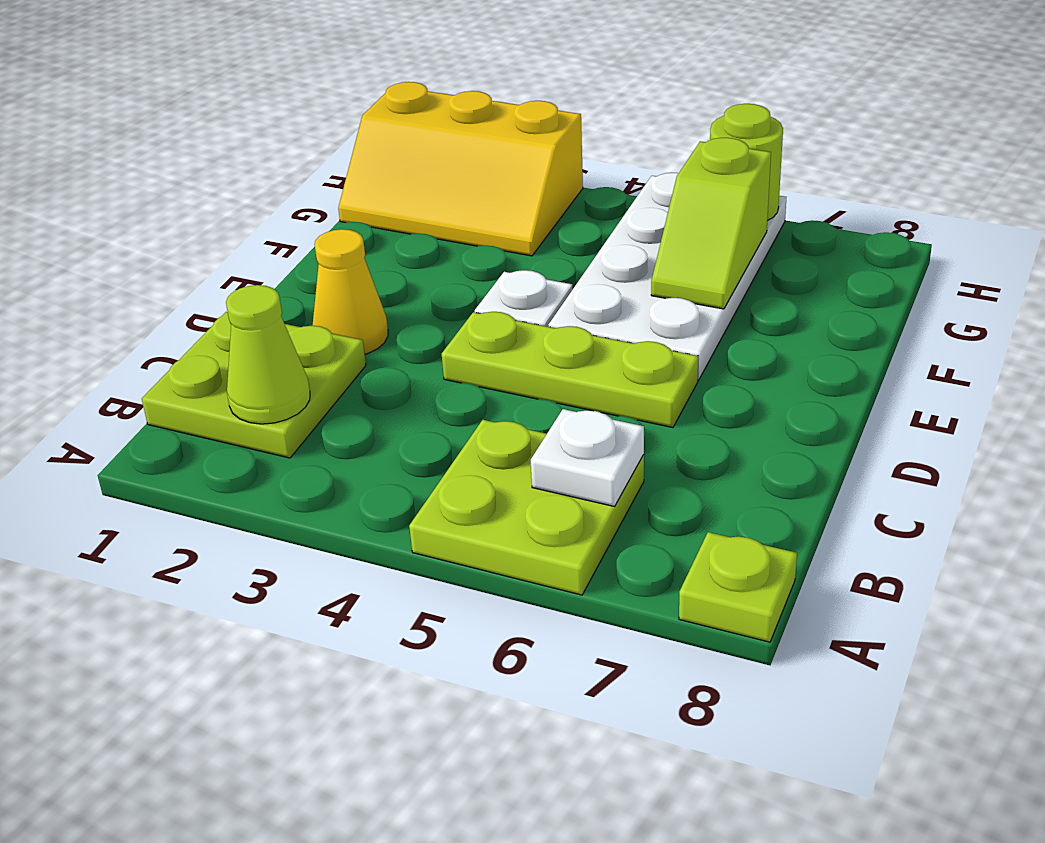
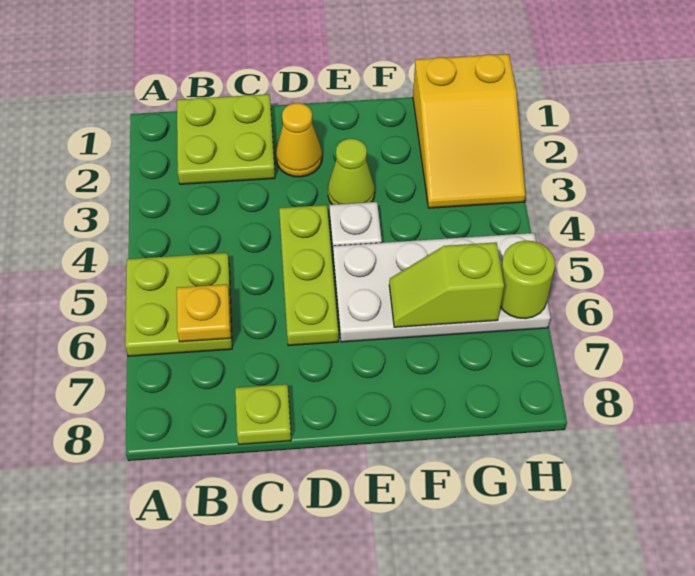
lime plate A8 level 1 -> lime plate C8 level 1
lime cone B2 level 2 -> lime cone E3 level 1
white plate B6 level 2 -> yellow plate B6 level 2
yellow slope G1:H3 level 1 top H -> yellow slope G1:H3 level 1 top 1

